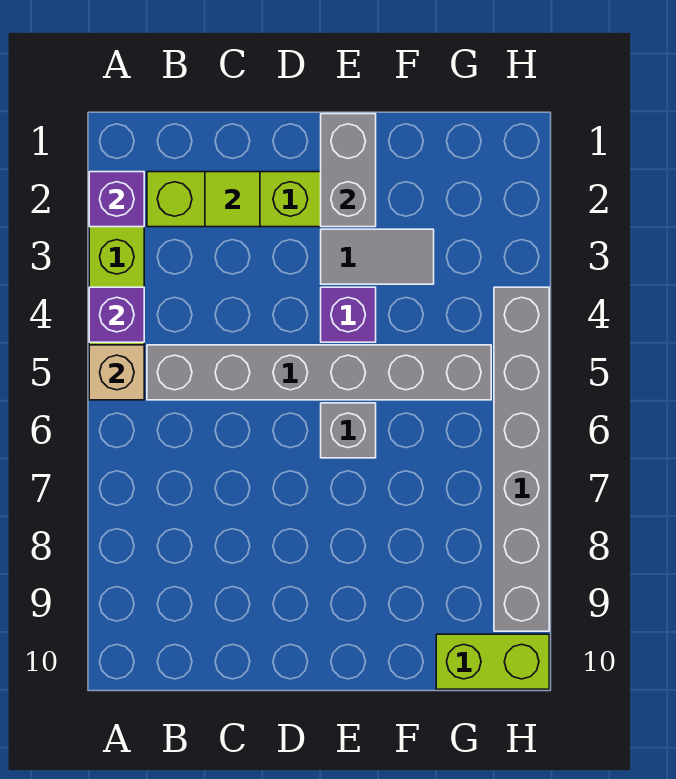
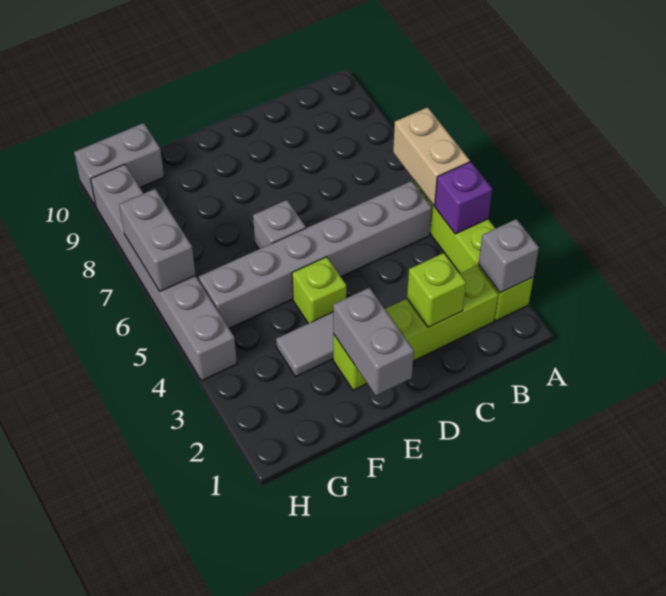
purple brick A2 level 2 -> grey brick A2 level 2
tan brick A5 level 2 -> tan brick A5:A6 level 2
lime tile C2 level 2 -> lime brick C2 level 2
purple brick E4 level 1 -> lime brick E4 level 1
lime brick G10:H10 level 1 -> grey brick G10:H10 level 1
none -> grey brick H6:H7 level 2

